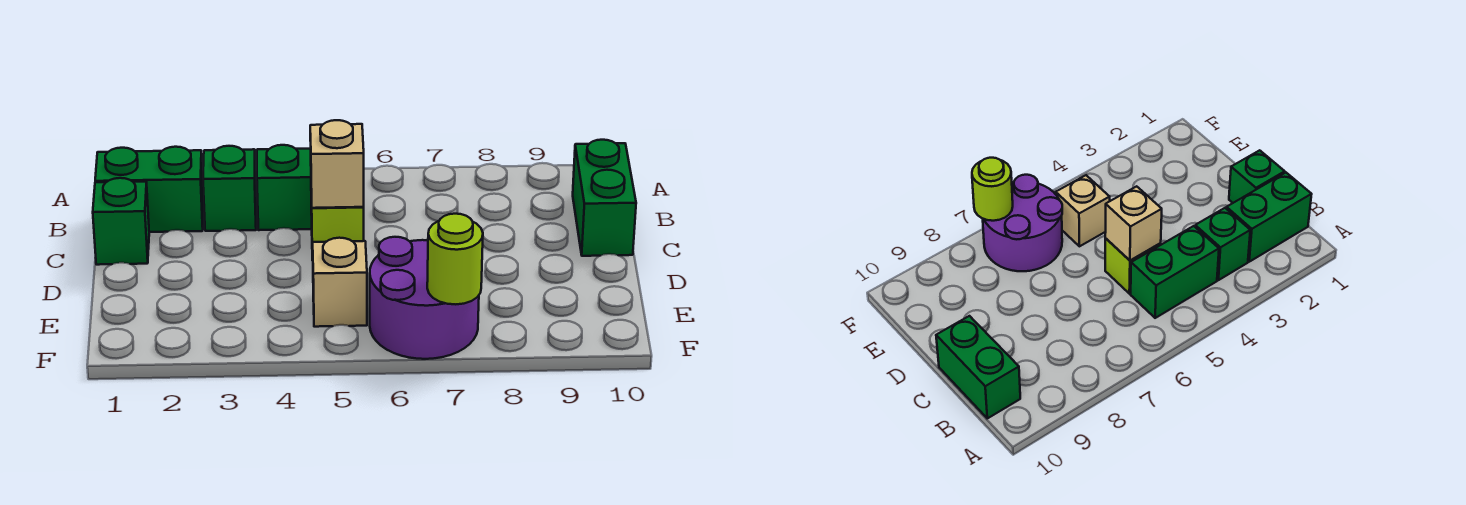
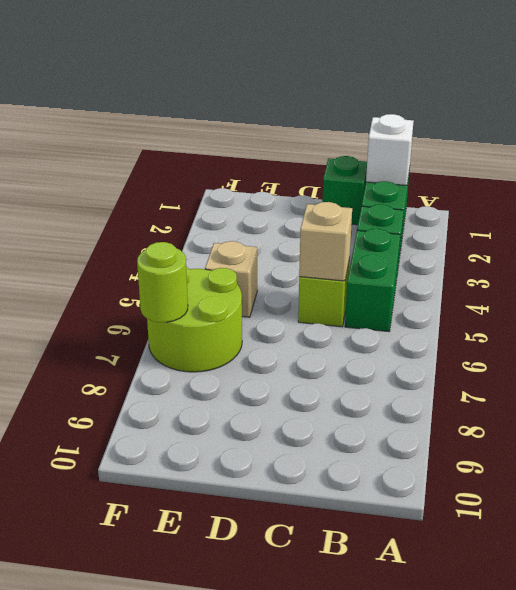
none -> white brick B1 level 2
green brick B10:C10 level 1 -> none
purple round brick E6:F7 level 1 -> lime round brick E6:F7 level 1

